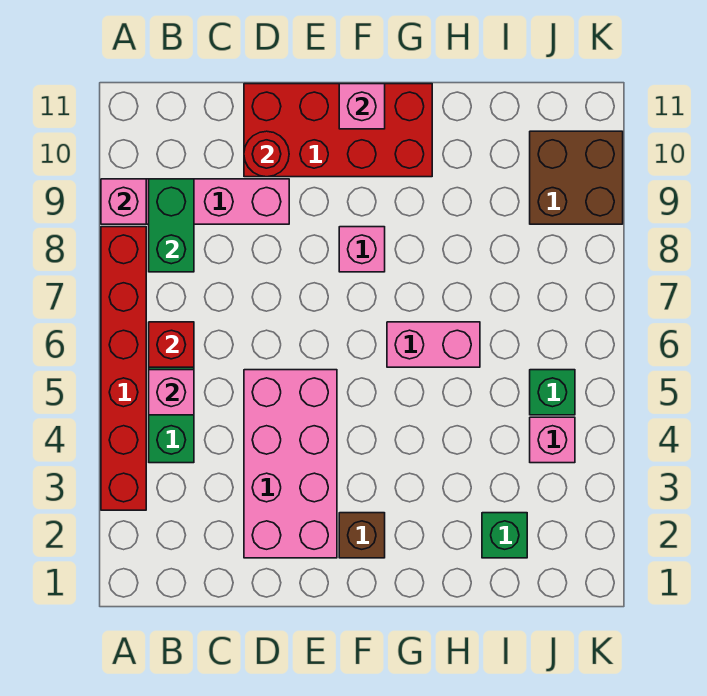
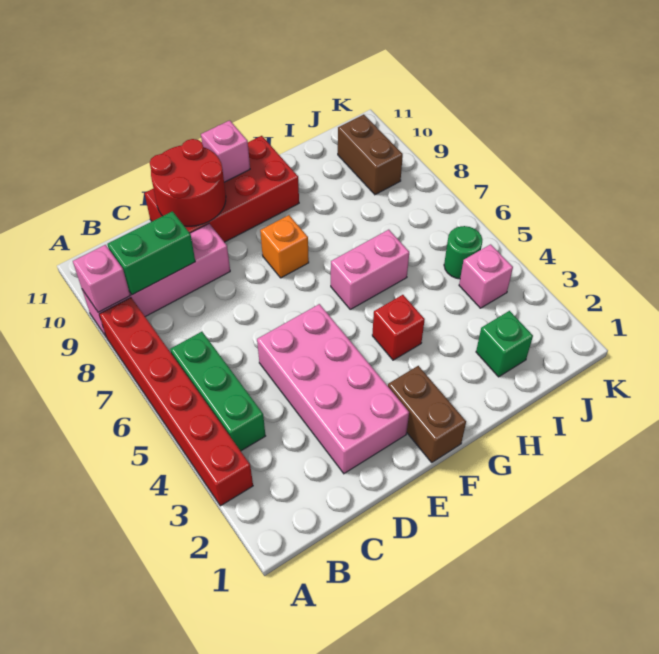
pink brick B5 level 2 -> none
red brick B6 level 2 -> red brick G4 level 1
green brick B8:B9 level 2 -> green brick B9:C9 level 2
red round brick D10 level 2 -> red round brick D10:E11 level 2
brown brick F2 level 1 -> brown brick F1:F2 level 1
pink brick F8 level 1 -> orange brick F8 level 1
green brick J5 level 1 -> green round brick J5 level 1
brown brick J9:K10 level 1 -> brown brick J9:J10 level 1

